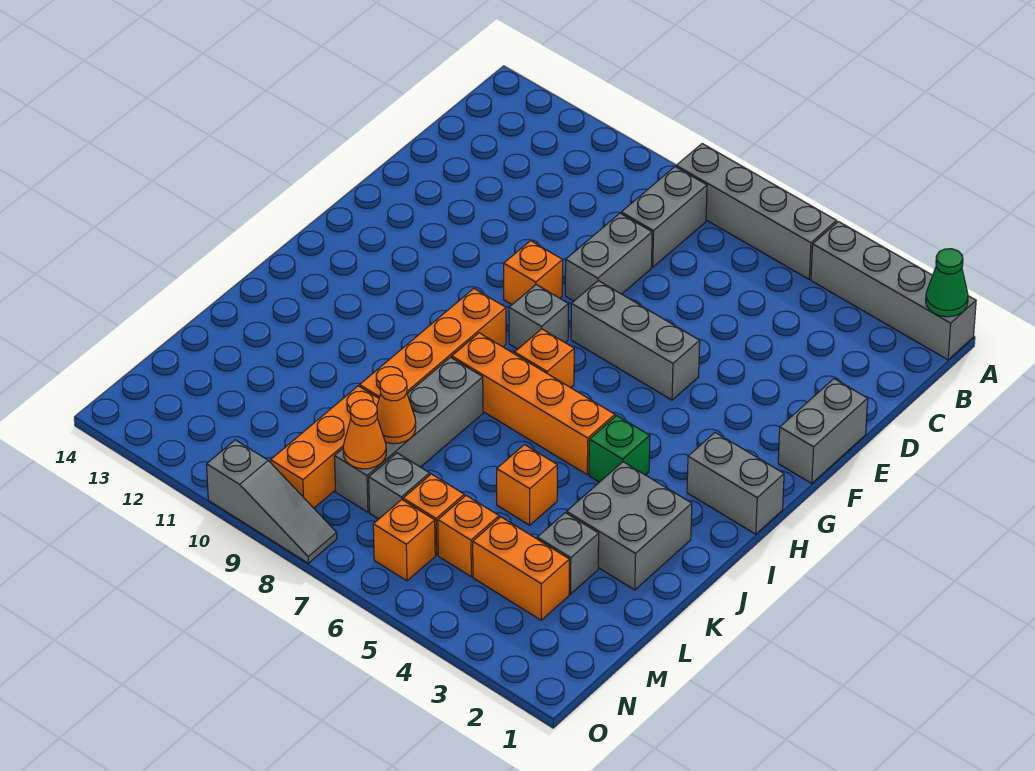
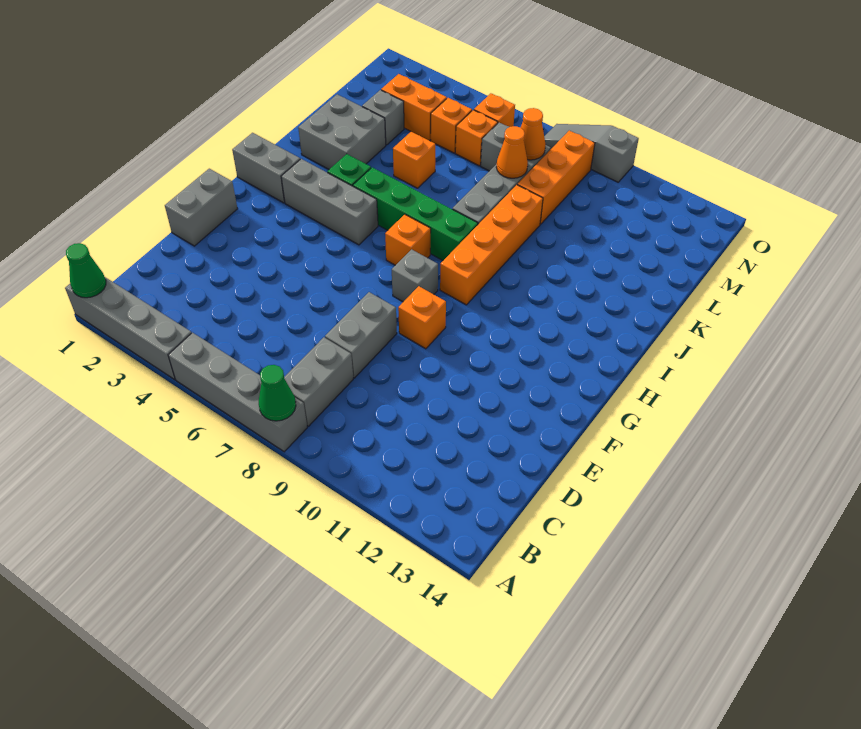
none -> green cone A8 level 2
grey brick F5:F7 level 1 -> grey brick H3:H5 level 1
orange brick I5:I8 level 1 -> green brick I5:I8 level 1

